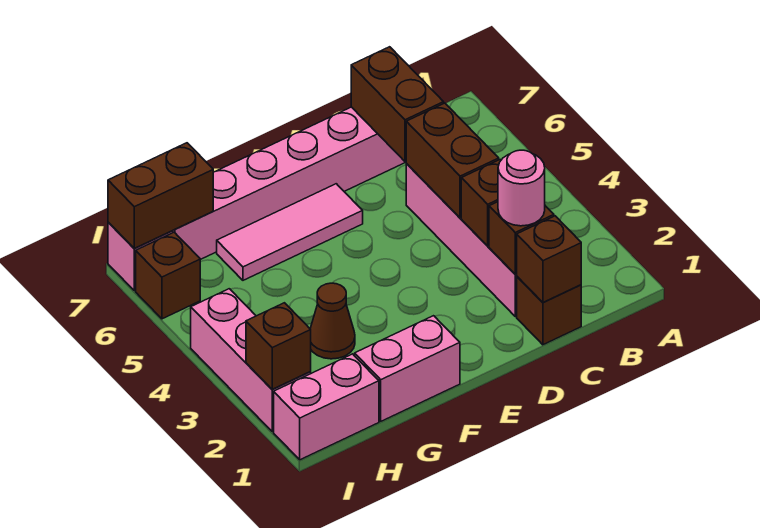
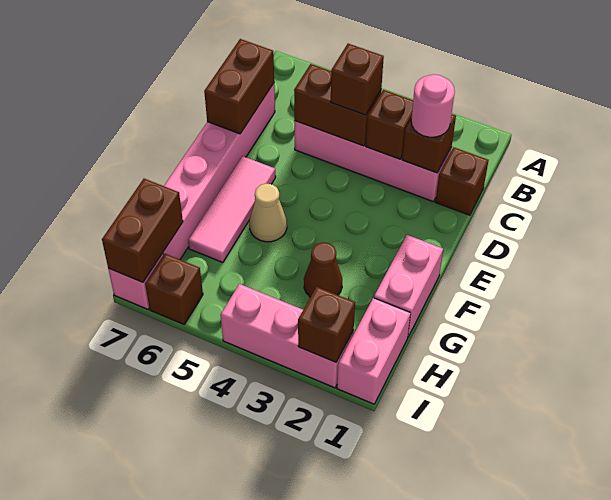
brown brick C1 level 2 -> brown brick C4 level 3
brown brick C6:C7 level 2 -> brown brick C7:D7 level 2
none -> tan cone F5 level 1

